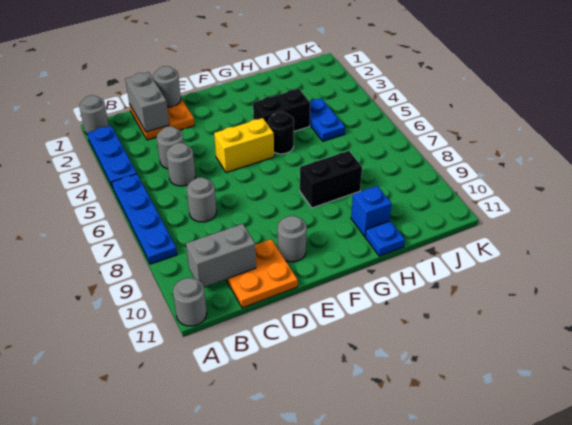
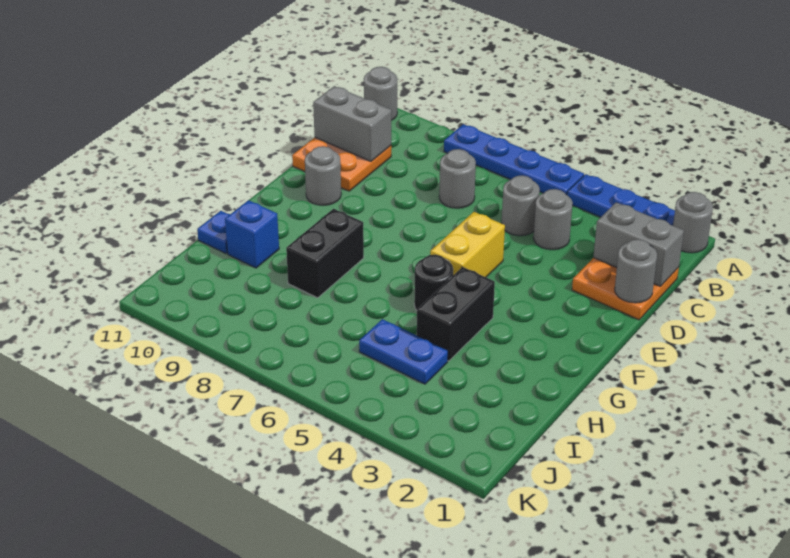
grey brick B10:C10 level 2 -> grey brick C10:C11 level 2

